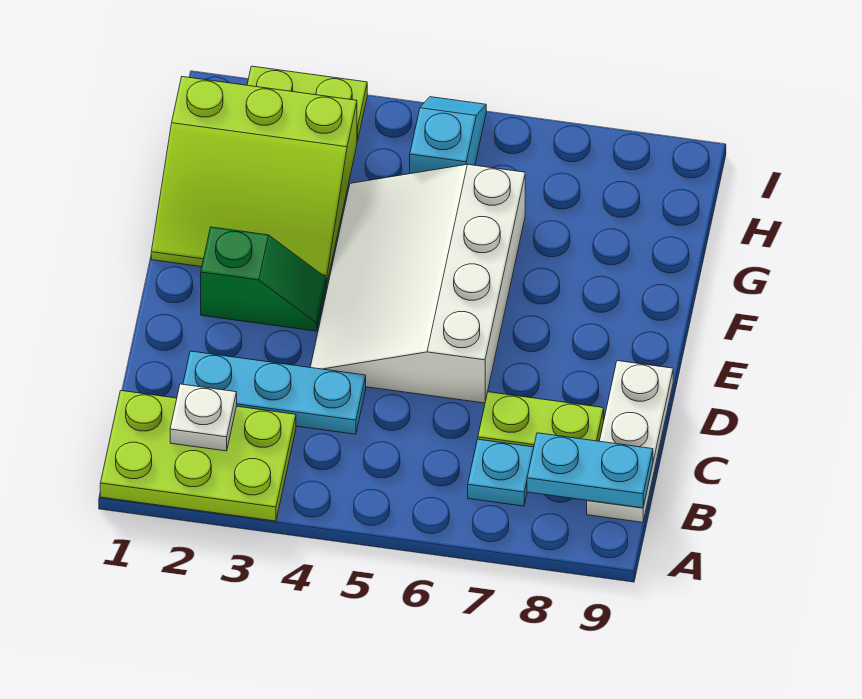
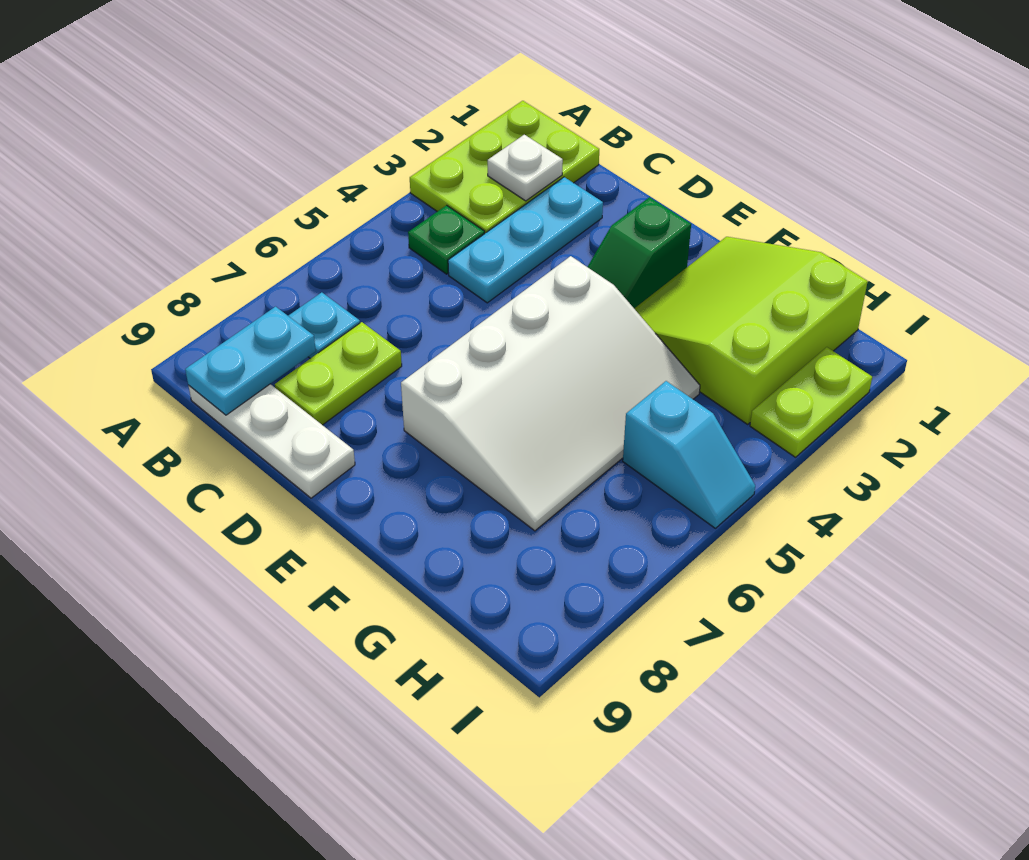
none -> green plate B4 level 1
white slope D4:G6 level 1 top 6 -> white slope E4:G7 level 1 top E

